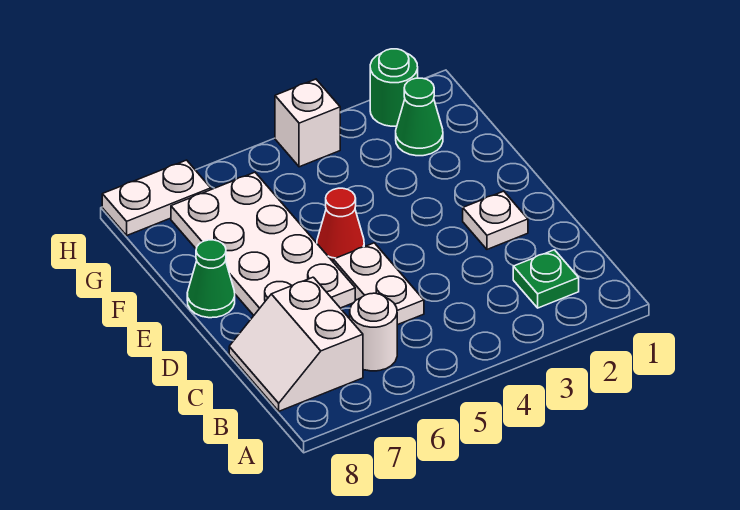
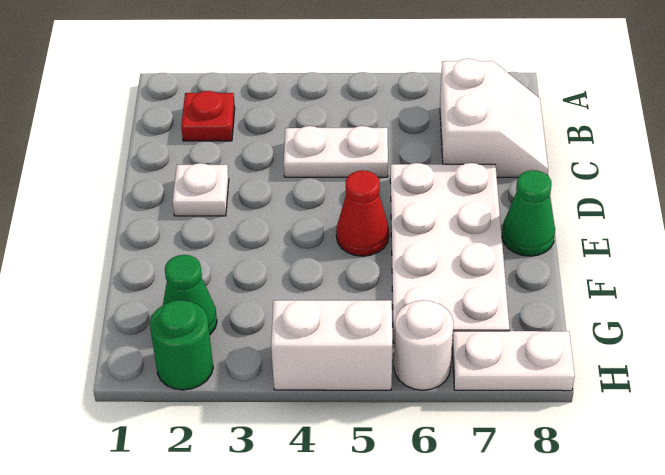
green plate B2 level 1 -> red plate B2 level 1
white round brick B6 level 1 -> white round brick H6 level 1
white plate C5:D5 level 1 -> white plate C4:C5 level 1
white brick H4 level 1 -> white brick H4:H5 level 1

